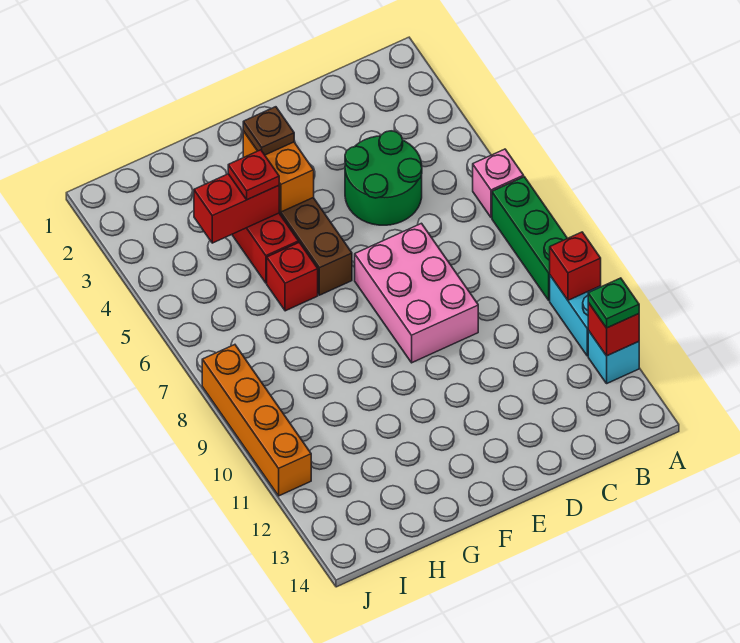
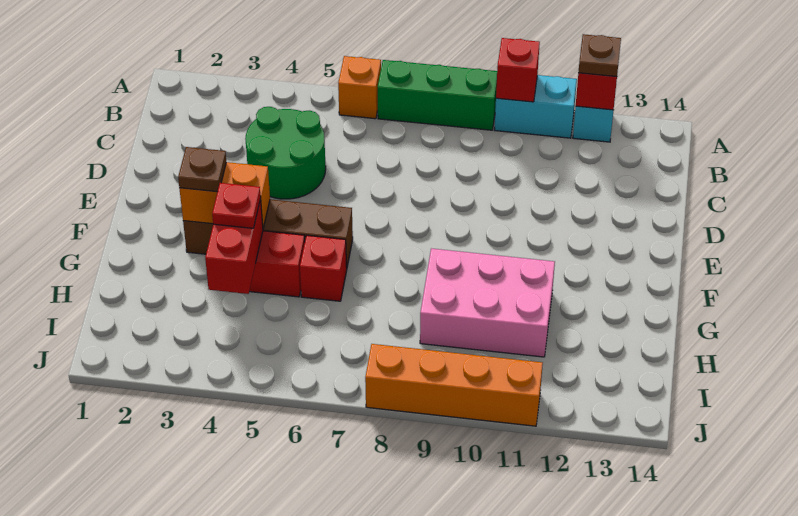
pink brick A6 level 1 -> orange brick A6 level 1
green plate A12 level 3 -> brown plate A12 level 3
pink brick D7:E9 level 1 -> pink brick G9:H11 level 1

